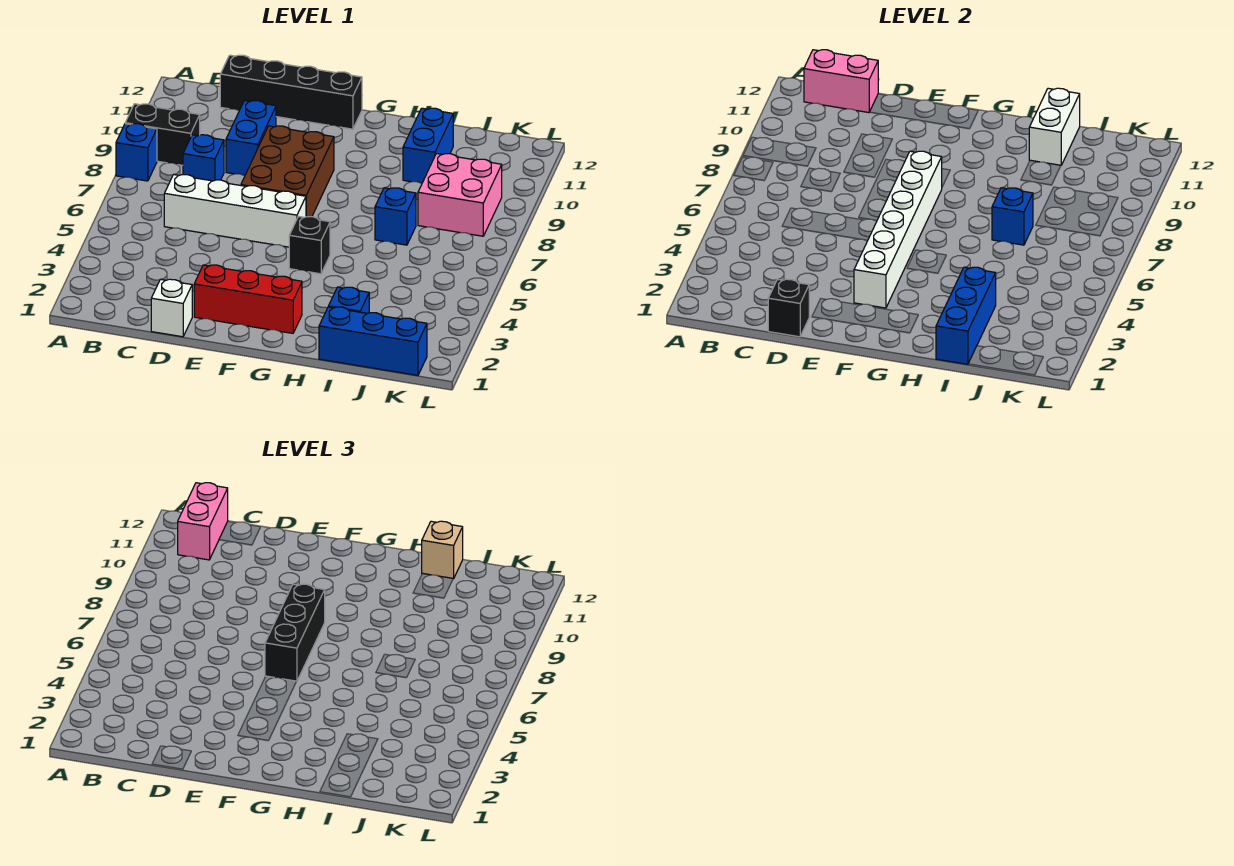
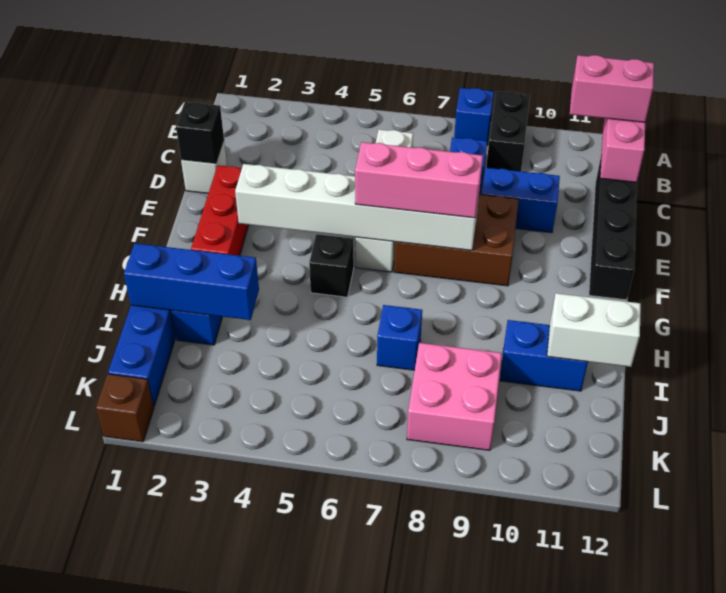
black brick F6:F8 level 3 -> pink brick F6:F8 level 3
blue brick I7 level 2 -> none
tan brick I12 level 3 -> none
none -> brown brick L1 level 1

